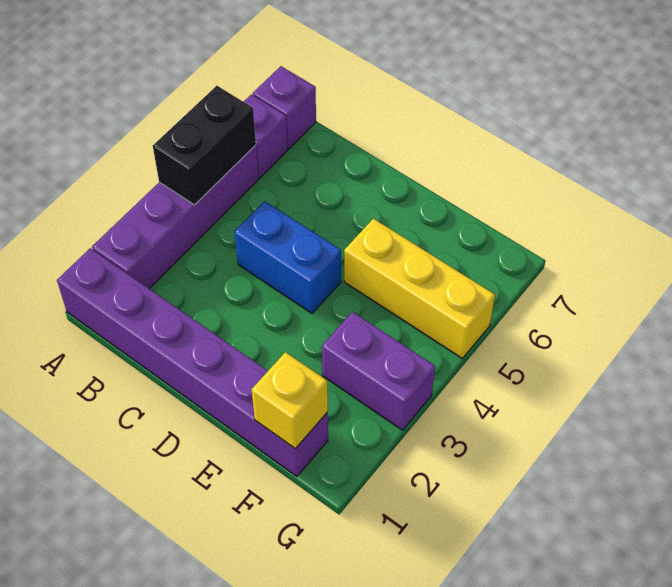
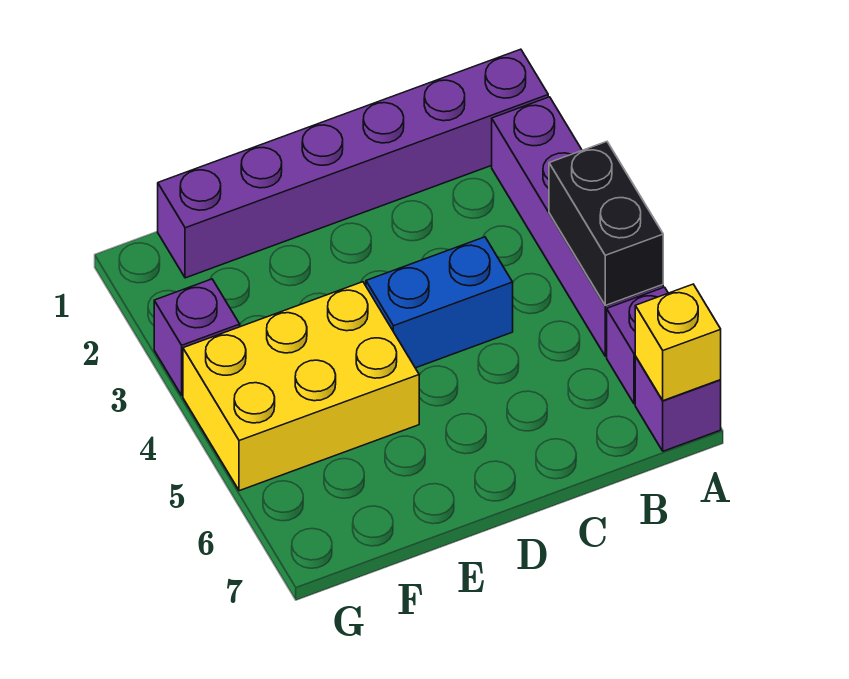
yellow brick E5:G5 level 1 -> yellow brick E4:G5 level 1
yellow brick F1 level 2 -> yellow brick A7 level 2
purple brick F3:G3 level 1 -> purple brick G3 level 1

